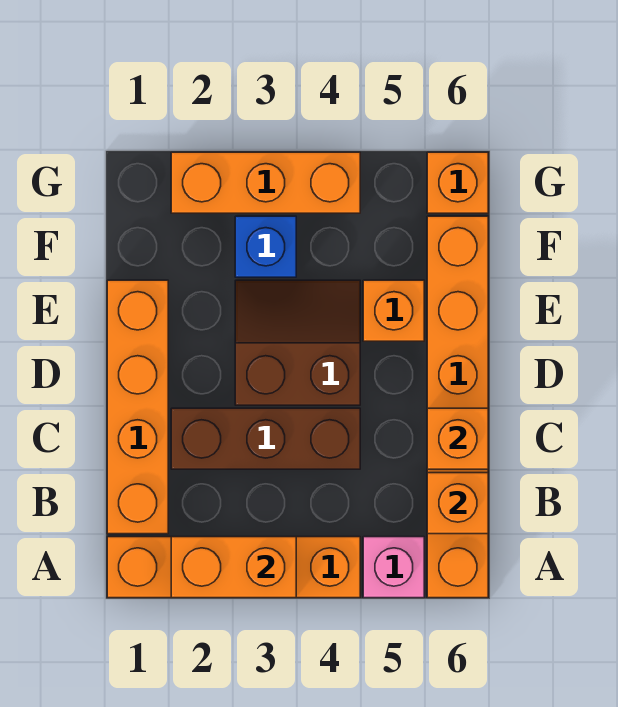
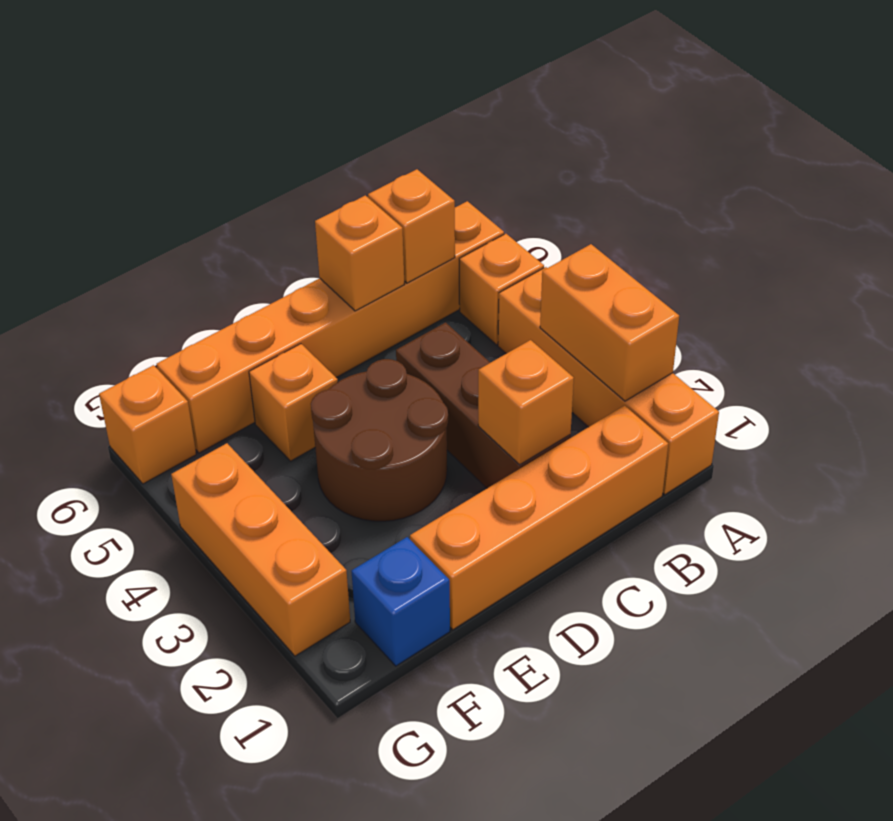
pink brick A5 level 1 -> orange brick A5 level 1
none -> orange brick C2 level 2
brown slope D3:E4 level 1 top D -> brown round brick D3:E4 level 1
blue brick F3 level 1 -> blue brick F1 level 1

